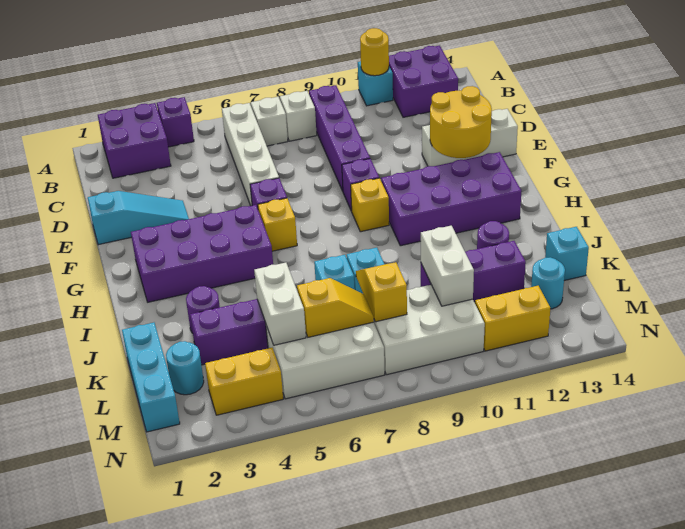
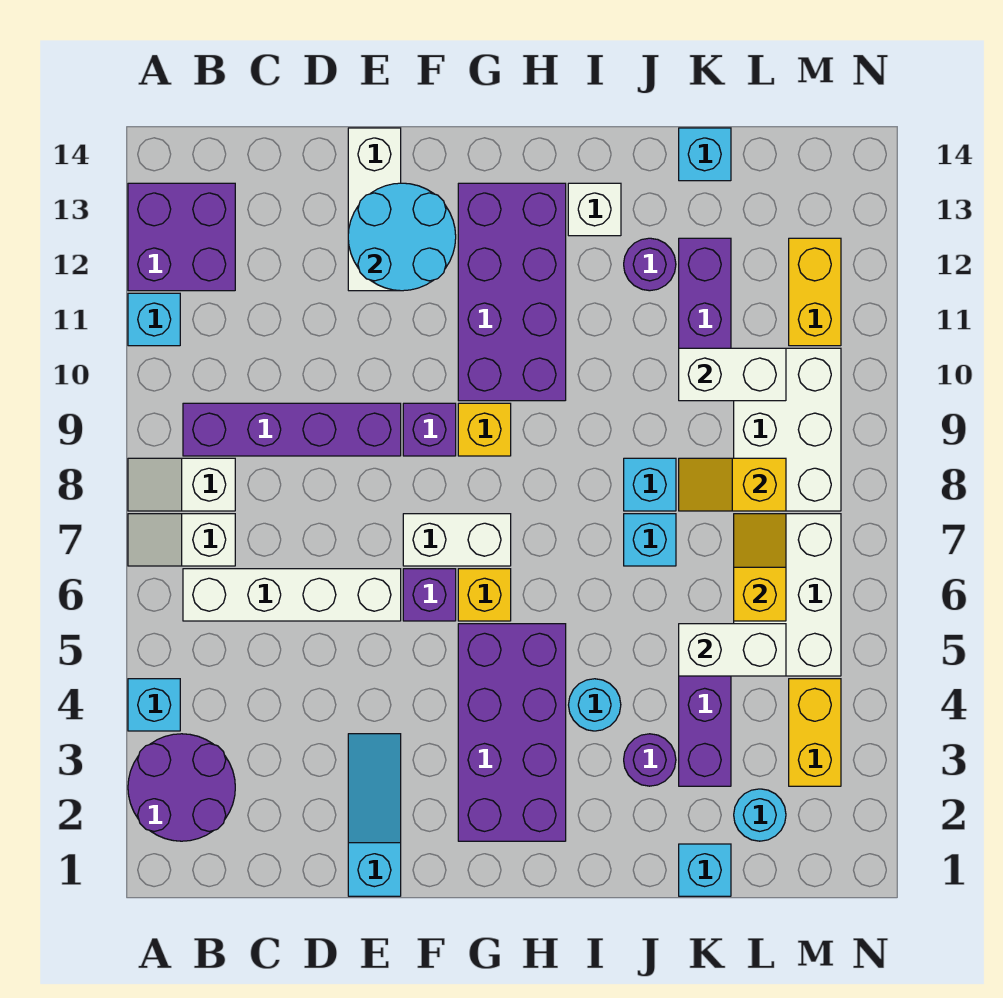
purple brick A2:B3 level 1 -> purple round brick A2:B3 level 1
purple brick A4 level 1 -> cyan brick A4 level 1
yellow round brick A11 level 2 -> none
yellow round brick E12:F13 level 2 -> cyan round brick E12:F13 level 2
none -> white brick F7:G7 level 1
none -> white brick I13 level 1
cyan brick K1:M1 level 1 -> cyan brick K1 level 1
cyan round brick L13 level 1 -> cyan round brick I4 level 1

